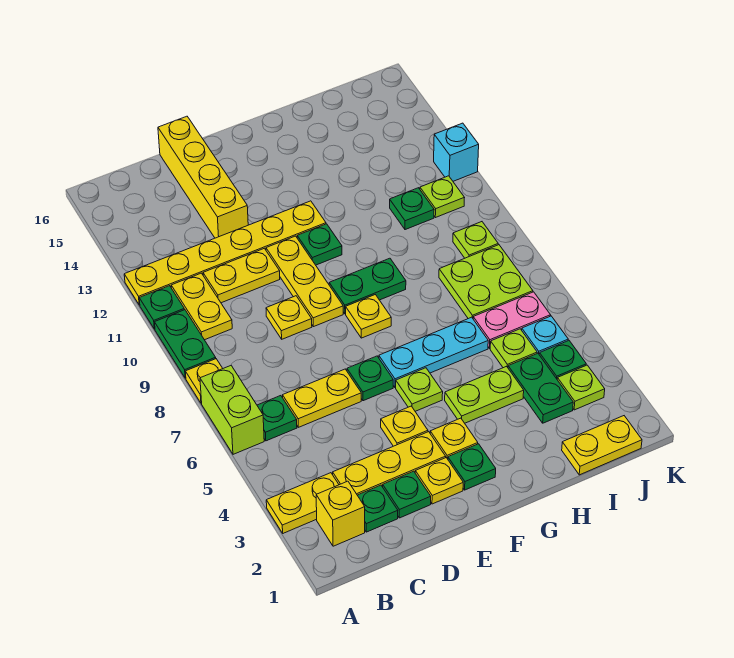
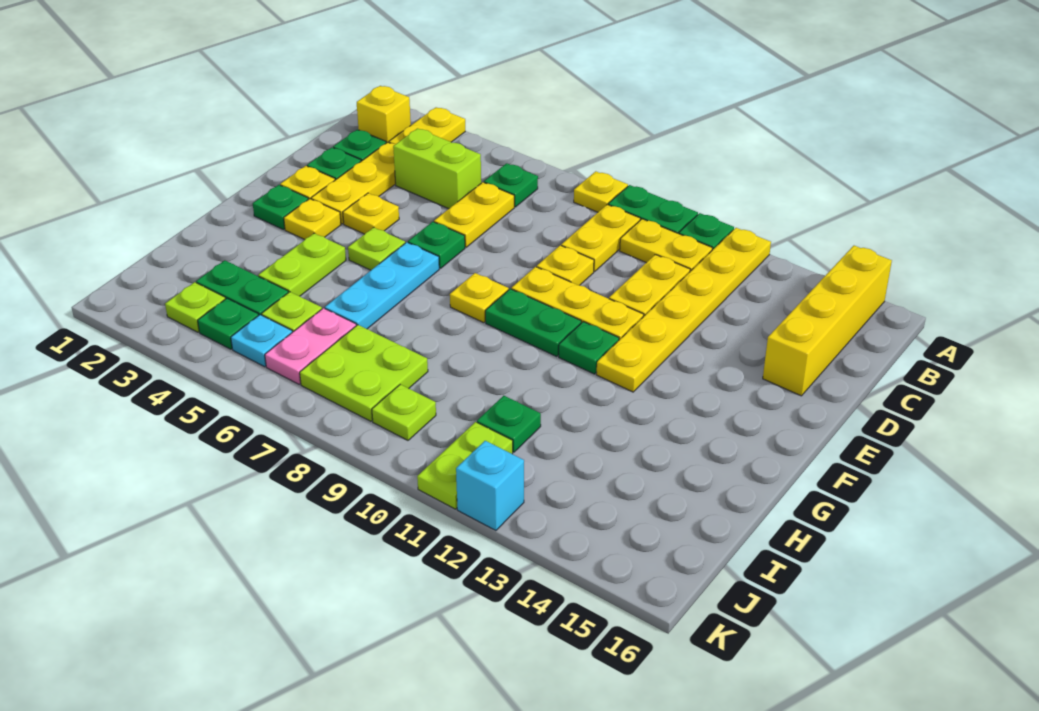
lime brick A6:A7 level 1 -> lime brick C4:C5 level 1
yellow brick D13:D16 level 1 -> yellow brick A15:D15 level 1
green plate F9:G9 level 1 -> green plate F9:F10 level 1
yellow plate I1:J1 level 1 -> yellow plate B9:C9 level 1
lime plate J11 level 1 -> lime plate J11:K11 level 1

